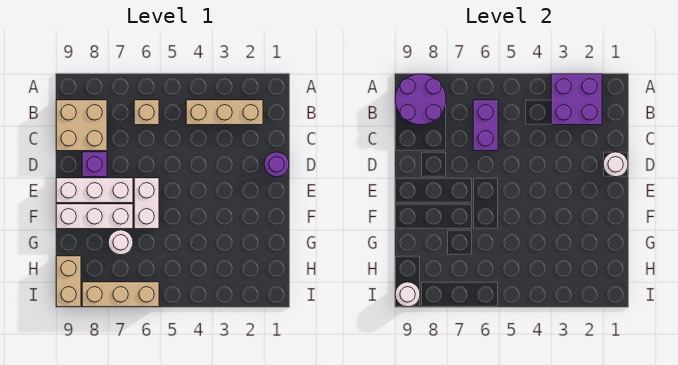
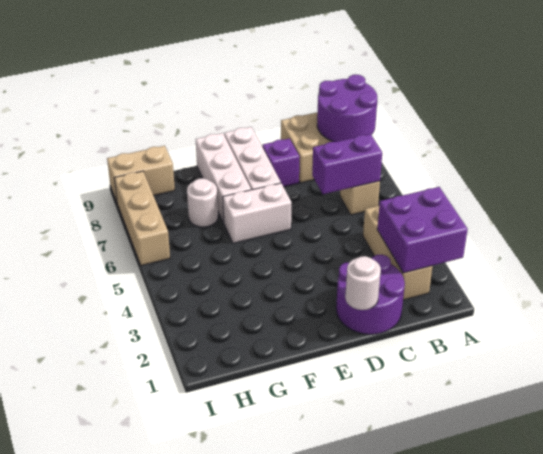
purple round brick D1 level 1 -> purple round brick C1:D2 level 1
white round brick I9 level 2 -> none

